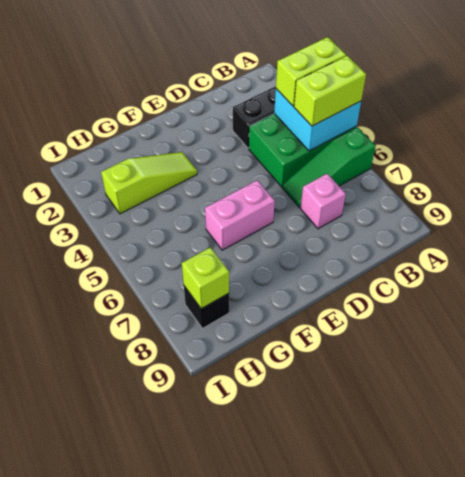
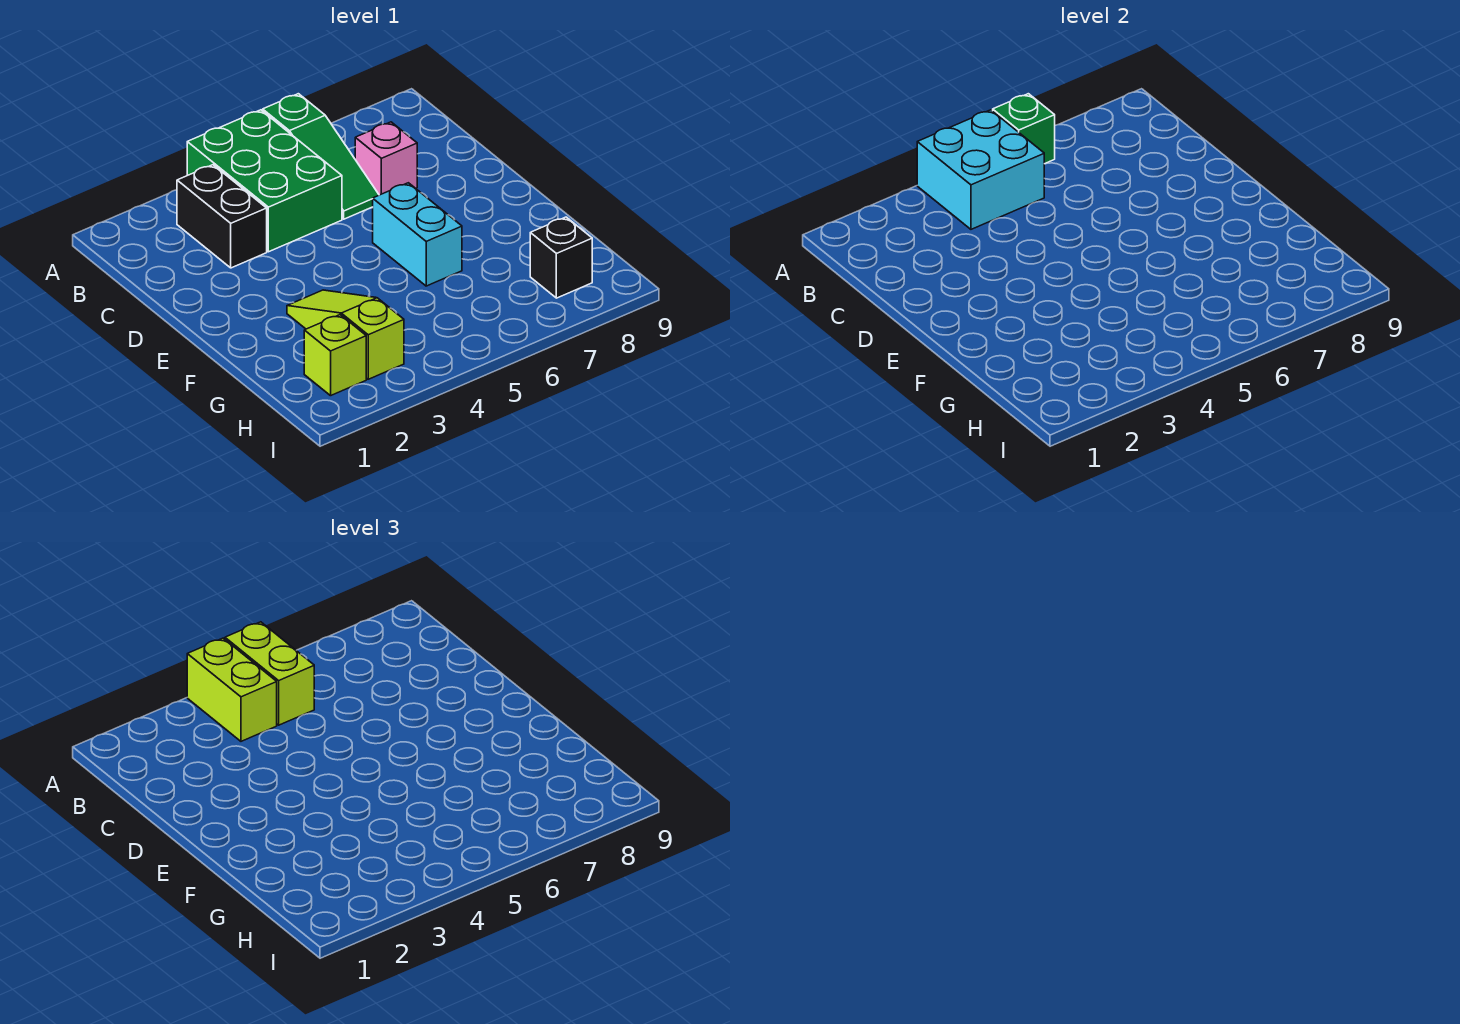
none -> green brick A6 level 2
pink brick E6:F6 level 1 -> cyan brick E6:F6 level 1
lime brick H8 level 2 -> lime brick H2 level 1

